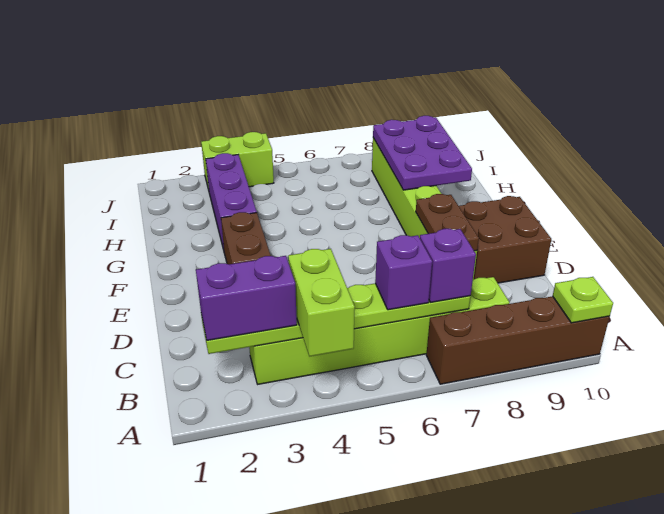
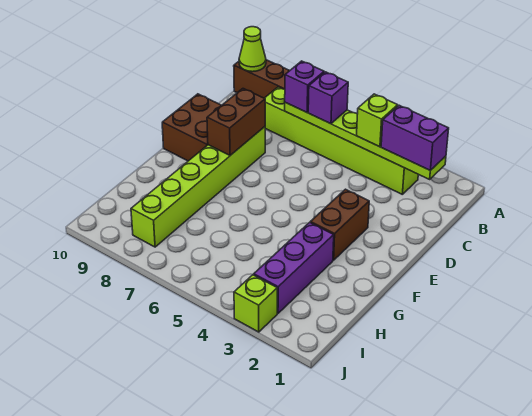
lime brick A4:B4 level 3 -> lime brick B4 level 3
lime plate A10 level 2 -> lime cone A10 level 2
brown plate D8:E8 level 2 -> brown brick D8:E8 level 2
purple plate G8:I9 level 2 -> none
lime brick J3:J4 level 1 -> lime brick J3 level 1

